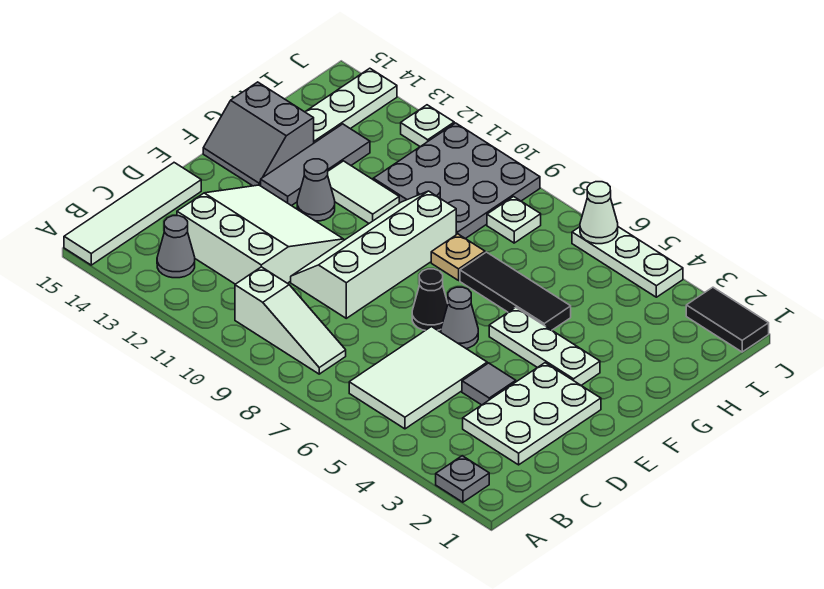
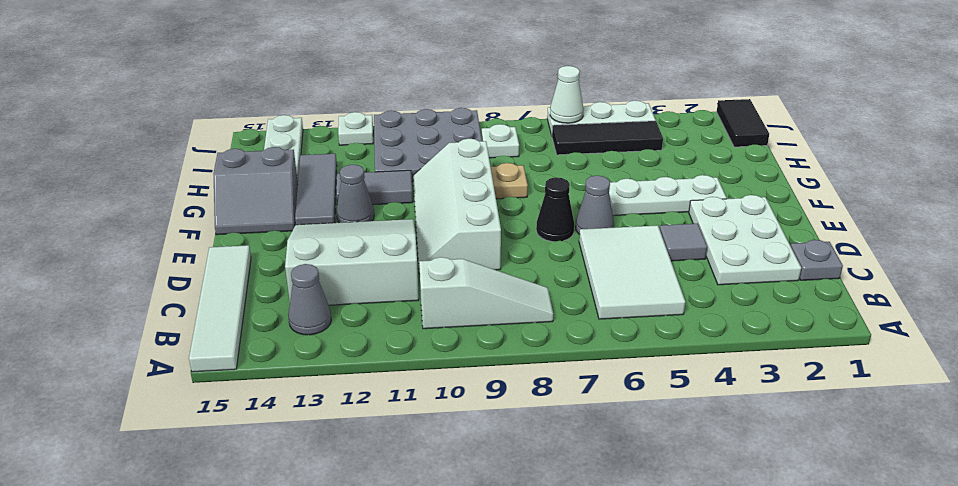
grey plate A2 level 1 -> grey plate C1 level 1
black tile G5:G7 level 1 -> black tile I4:I6 level 1
white tile G11:G12 level 1 -> grey tile G11:G12 level 1
black tile J1:J2 level 1 -> black tile I1:J1 level 1

